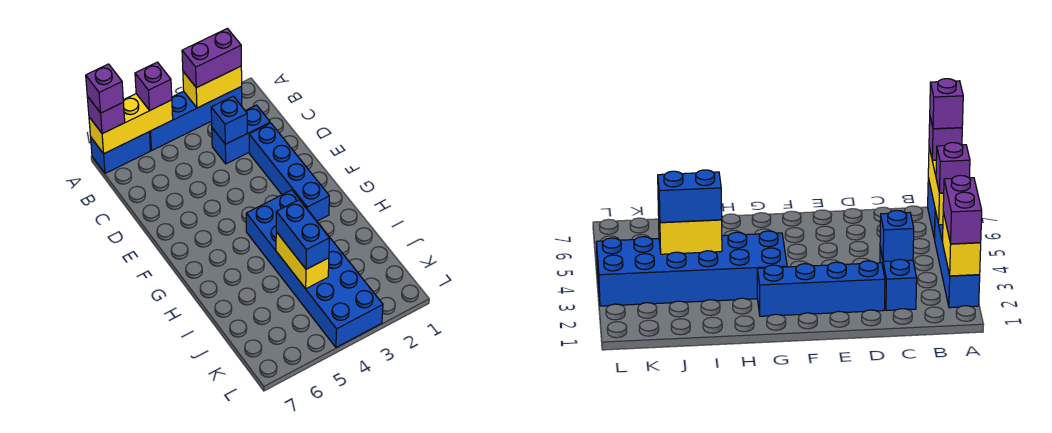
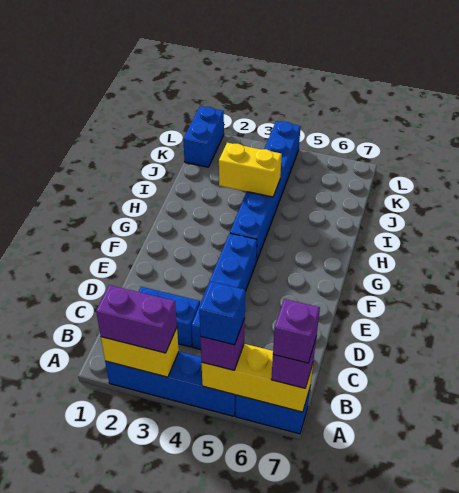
blue brick C3 level 2 -> blue brick A5 level 4
blue brick D2:G2 level 1 -> blue brick C4:F4 level 1
blue brick G3:L4 level 1 -> blue brick G4:L4 level 1
yellow brick I4:J4 level 2 -> yellow brick I3:I4 level 2
blue brick I4:J4 level 3 -> blue brick K1:L1 level 1

